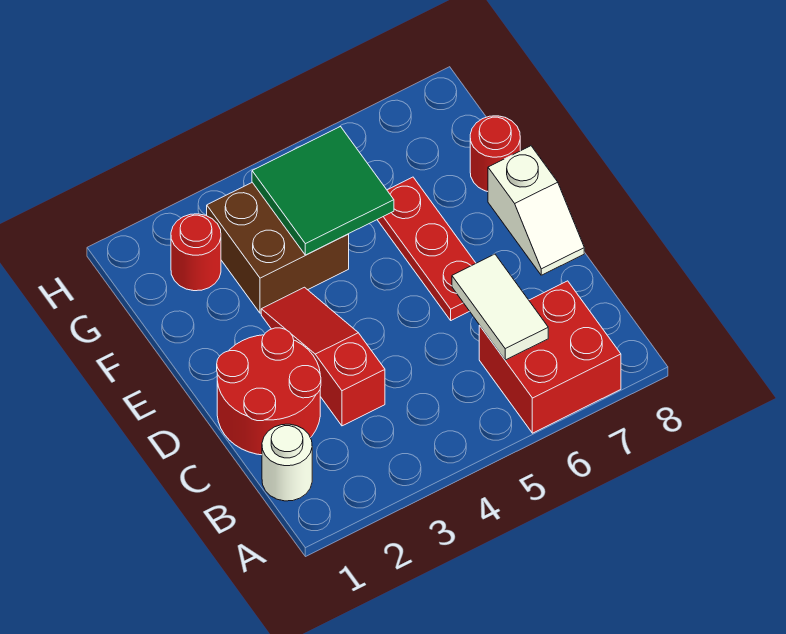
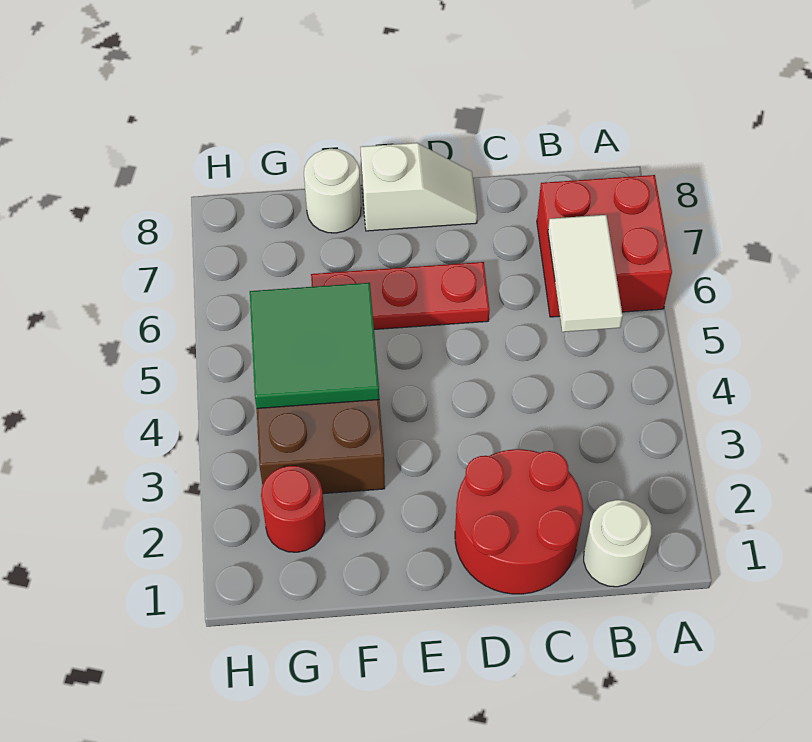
white tile B6:C6 level 2 -> white tile B5:B6 level 2
red slope C3:E3 level 1 top C -> none
red round brick F8 level 1 -> white round brick F8 level 1

